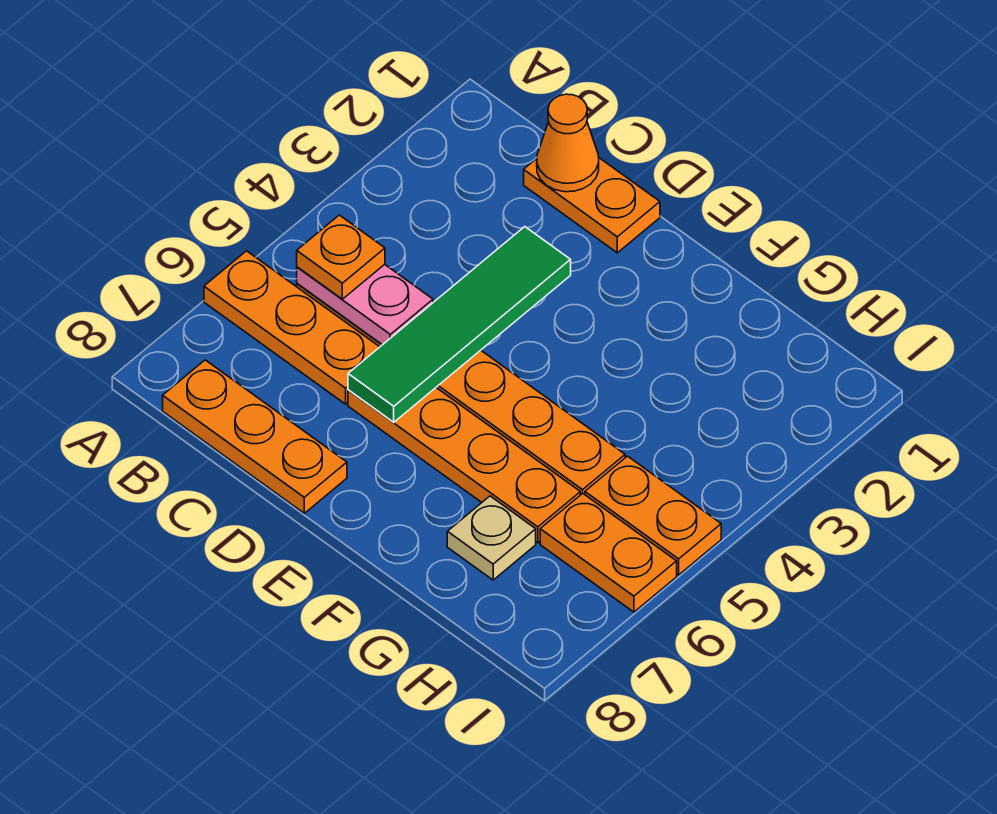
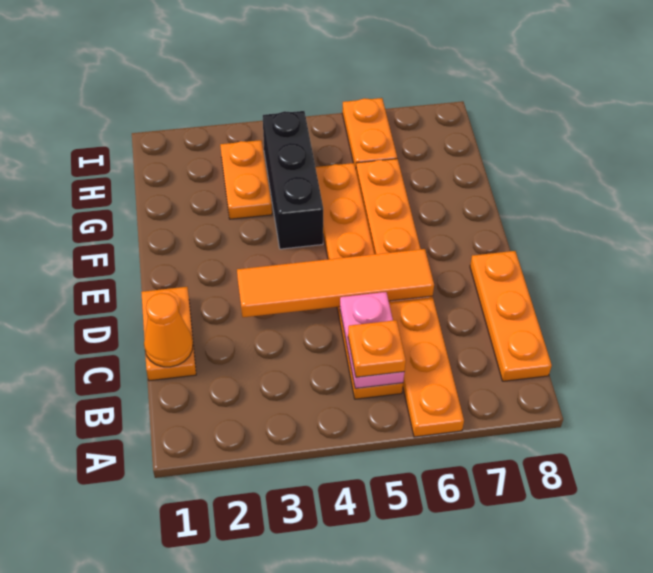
green tile D3:D6 level 2 -> orange tile D3:D6 level 2
none -> black brick F4:H4 level 1
tan plate G7 level 1 -> none
orange plate H5:I5 level 1 -> orange plate G3:H3 level 1

